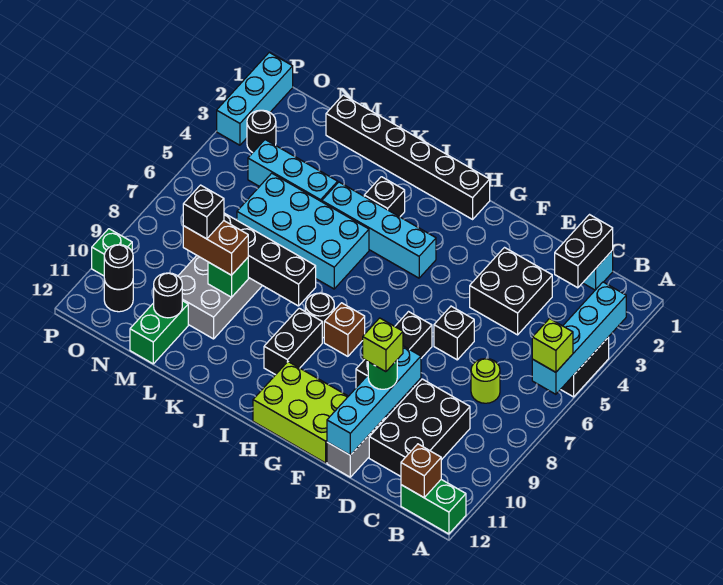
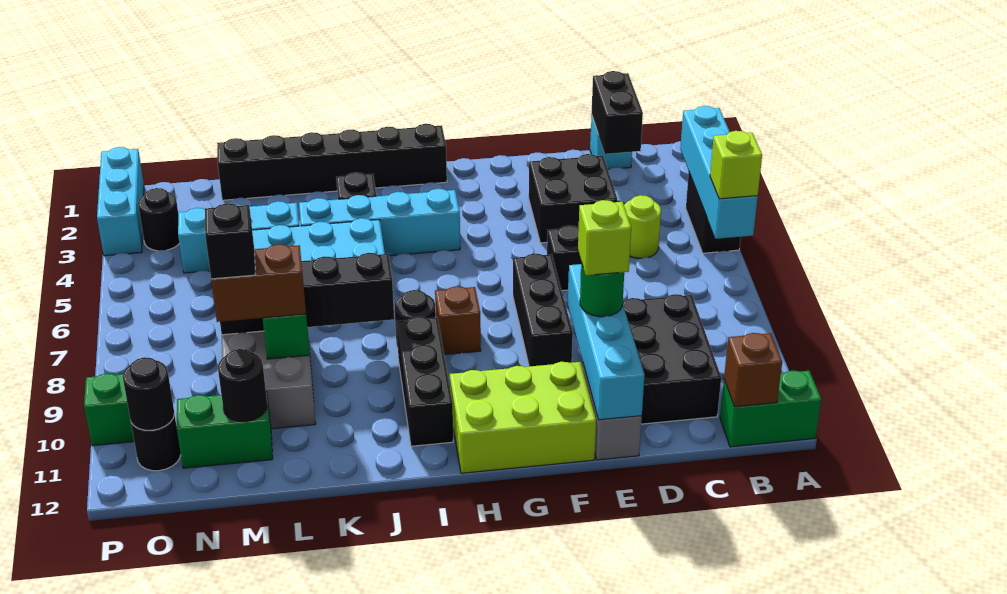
lime round brick C7 level 1 -> lime round brick C5 level 1
black brick I9:I10 level 1 -> black brick I9:I11 level 1
green brick M11:M12 level 1 -> green brick M11:N11 level 1

